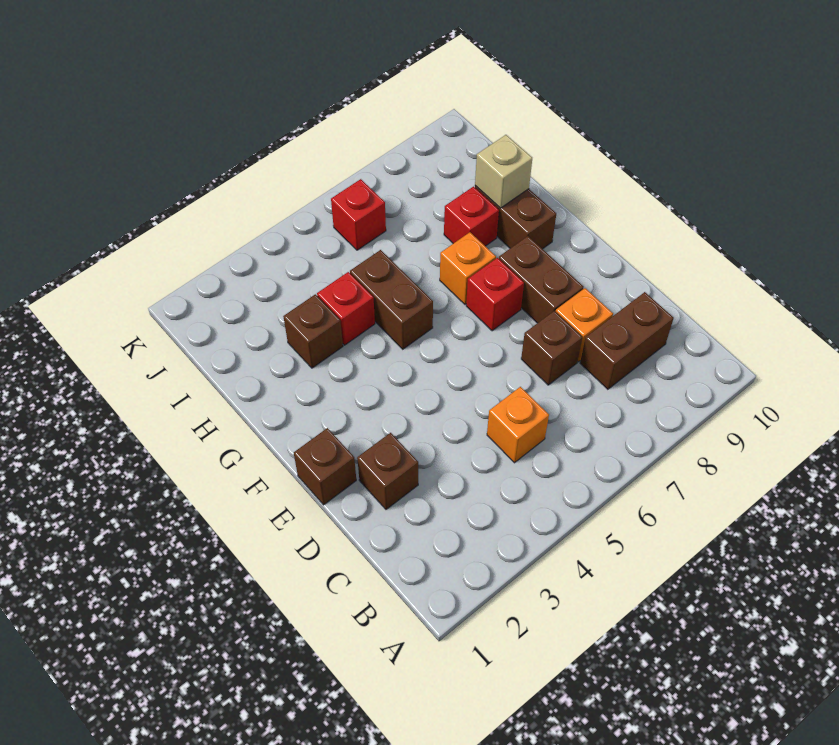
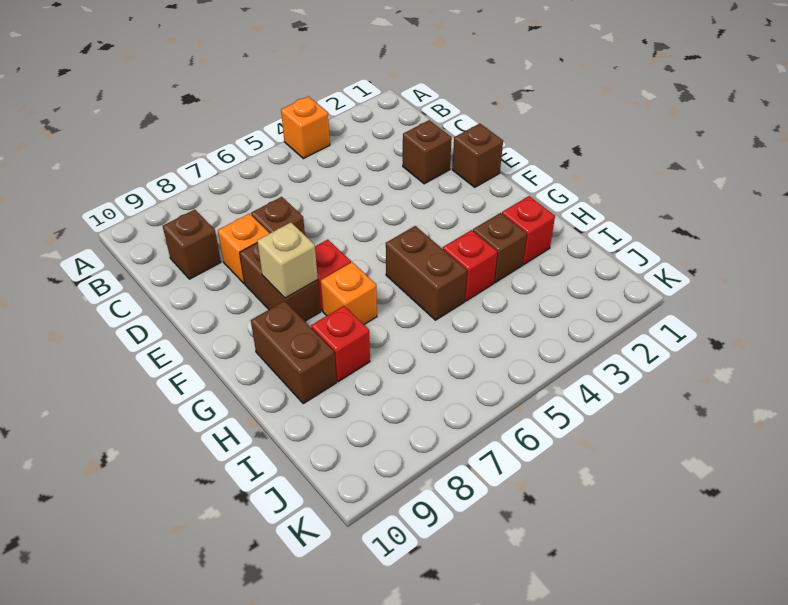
orange brick C5 level 1 -> orange brick A4 level 1
brown brick C8:C9 level 1 -> brown brick C9 level 1
tan brick H9 level 2 -> tan brick F8 level 2
red brick J6 level 1 -> red brick H2 level 1

